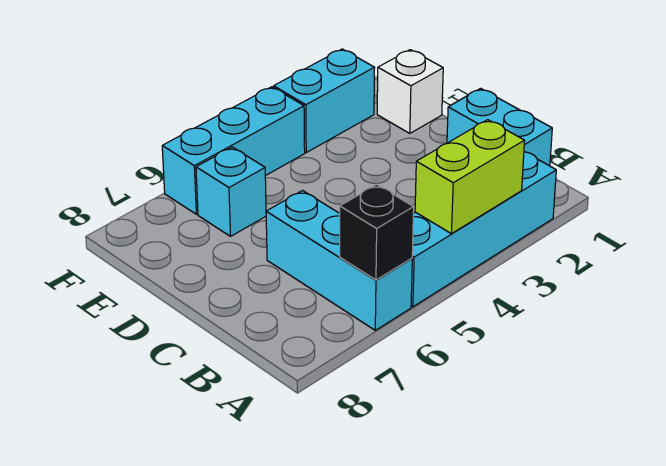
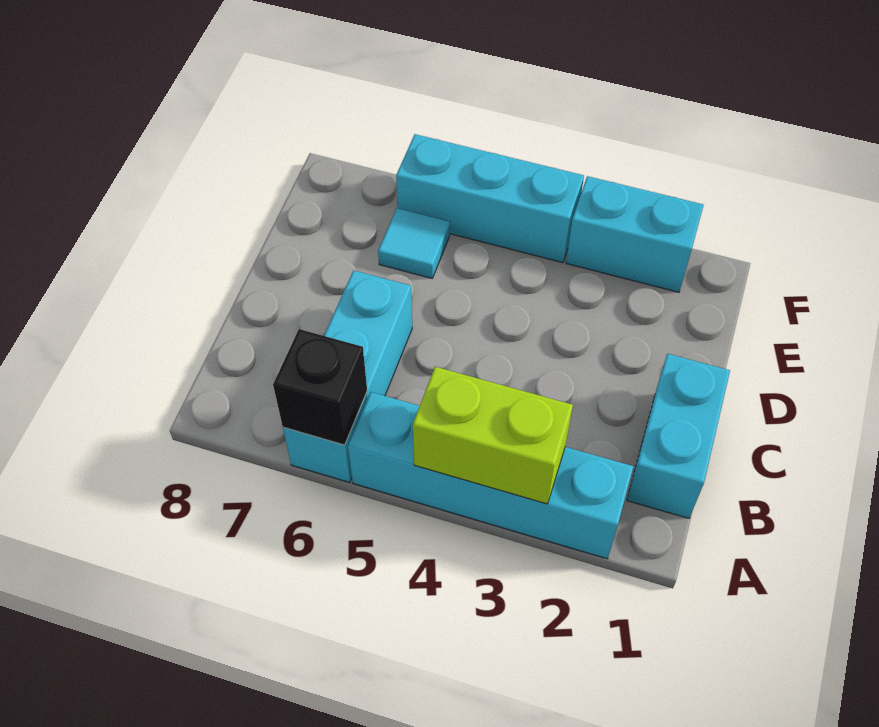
white brick E1 level 1 -> none
cyan brick E6 level 1 -> cyan tile E6 level 1

